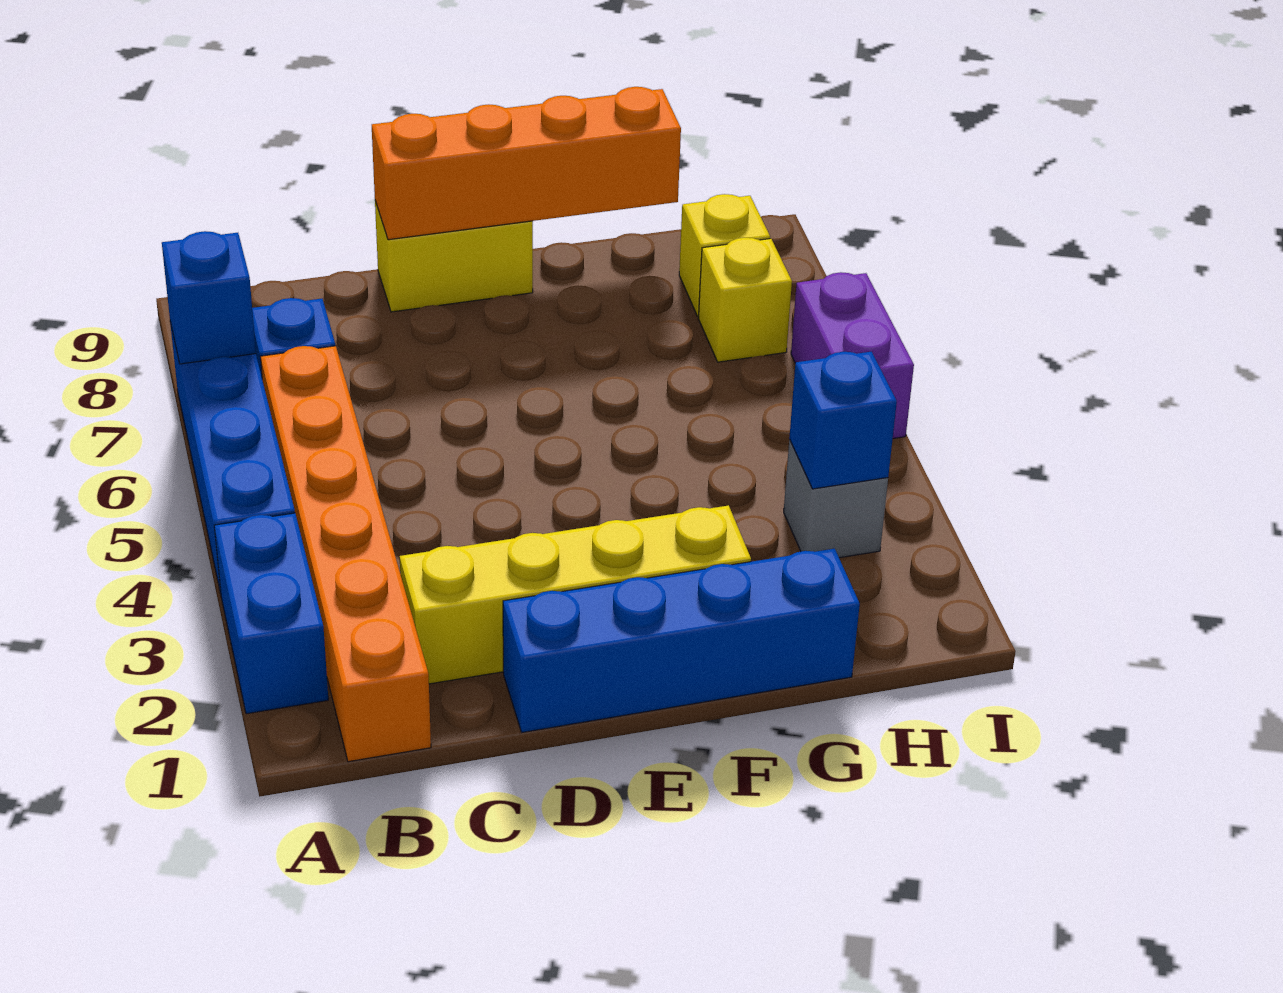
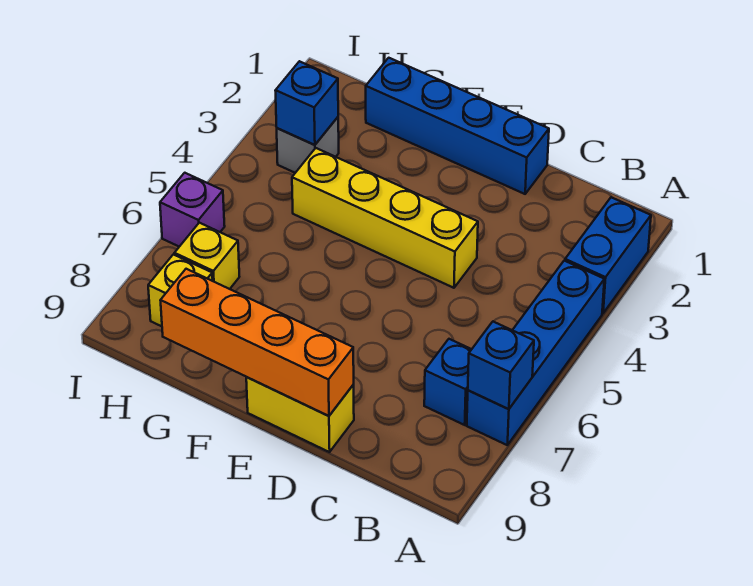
orange brick B1:B6 level 1 -> none
yellow brick C2:F2 level 1 -> yellow brick D4:G4 level 1
purple brick I5:I6 level 1 -> purple brick I6 level 1

